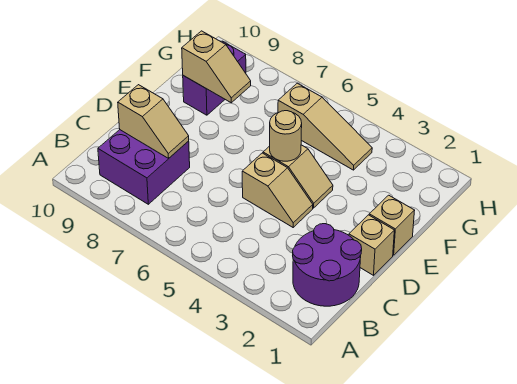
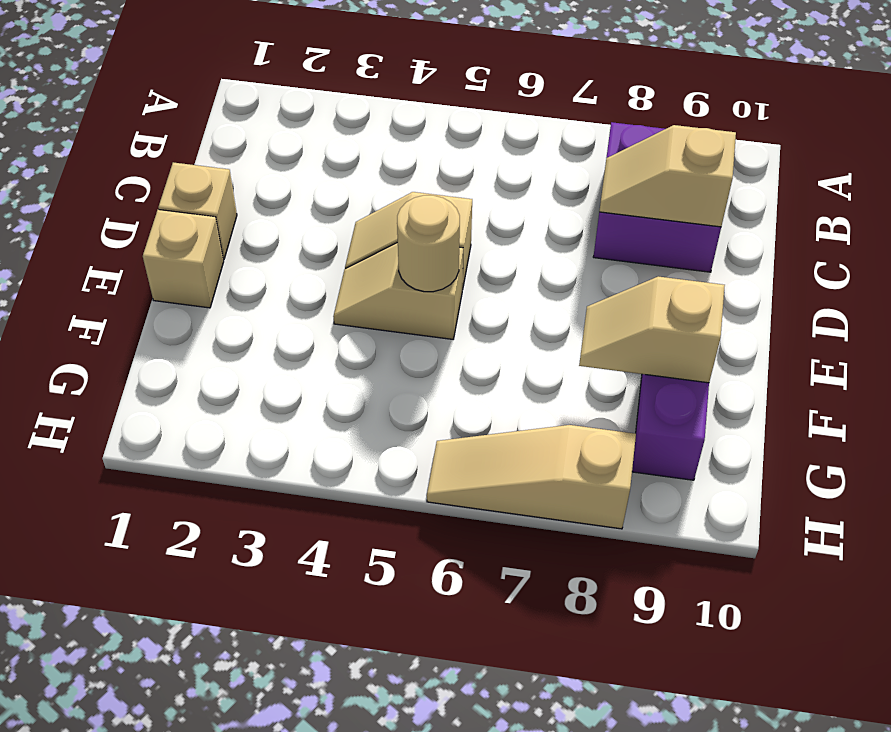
purple round brick B1:C2 level 1 -> none
tan slope G4:G6 level 1 top 6 -> tan slope H6:H8 level 1 top 8

